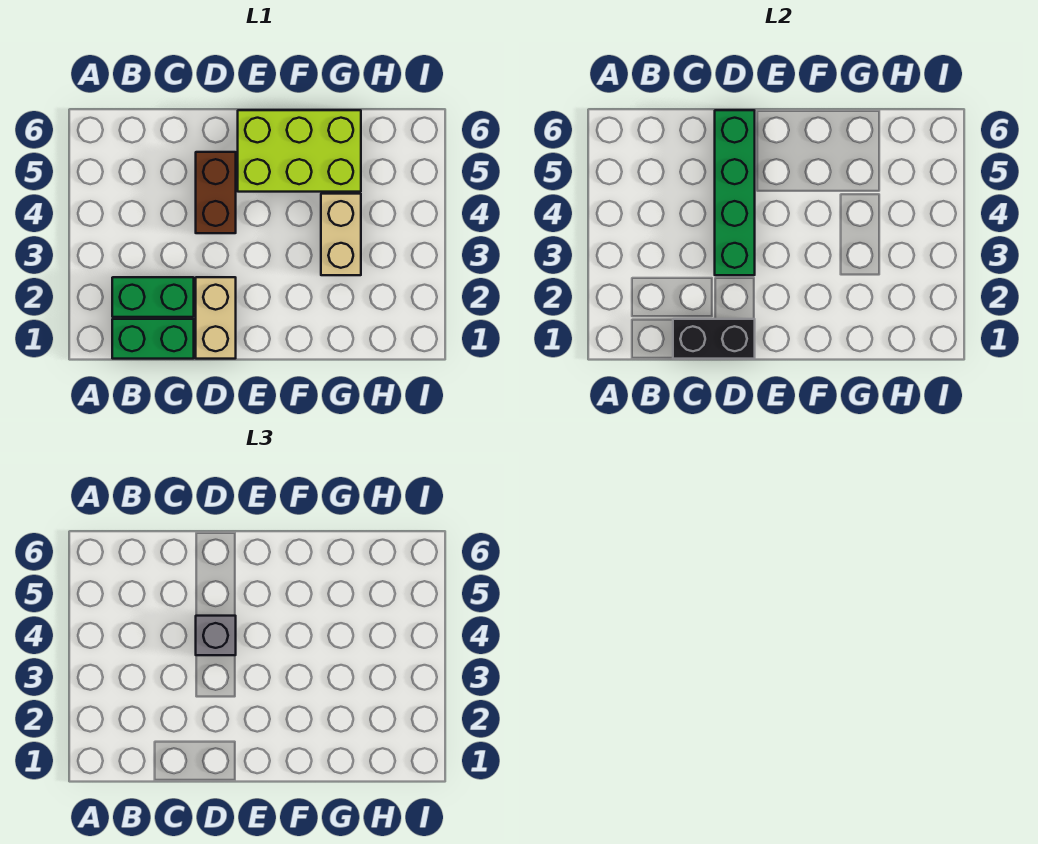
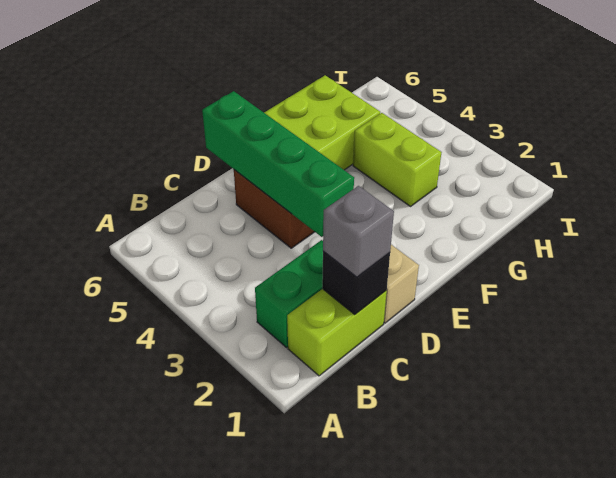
green brick B1:C1 level 1 -> lime brick B1:C1 level 1
black brick C1:D1 level 2 -> black brick C1 level 2
grey brick D4 level 3 -> grey brick C1 level 3
tan brick G3:G4 level 1 -> lime brick G3:G4 level 1

